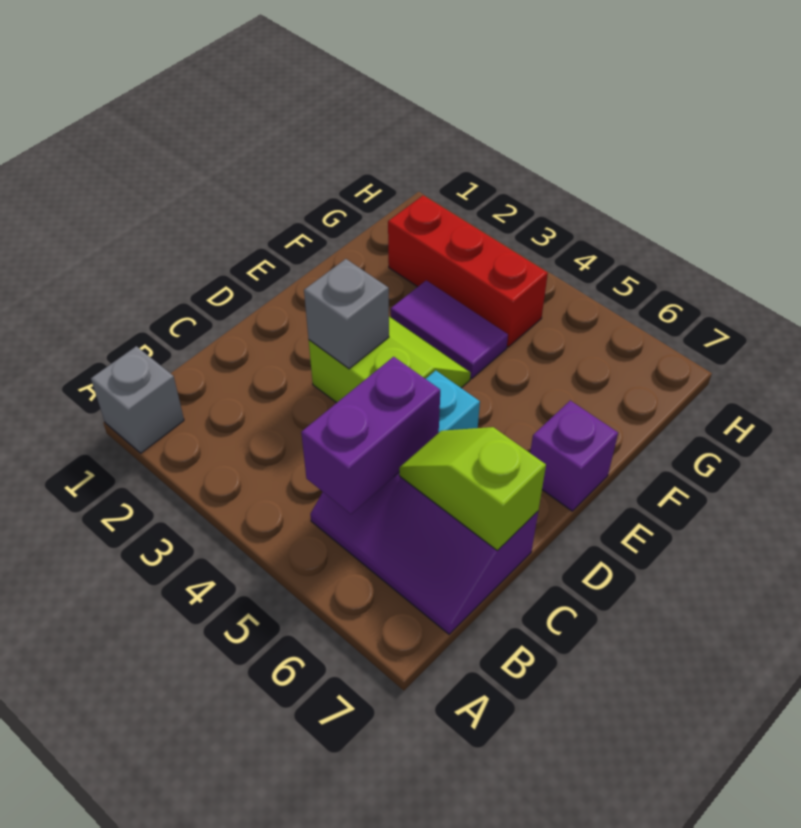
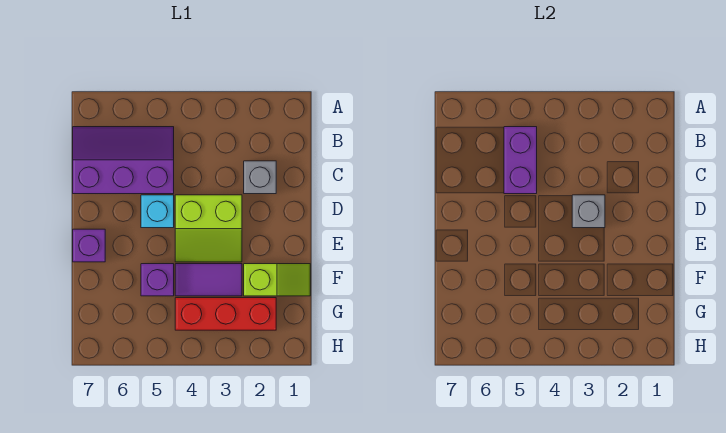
grey brick A1 level 1 -> grey brick C2 level 1
lime slope C6:C7 level 2 top 7 -> lime slope F1:F2 level 1 top 2
none -> purple brick F5 level 1

